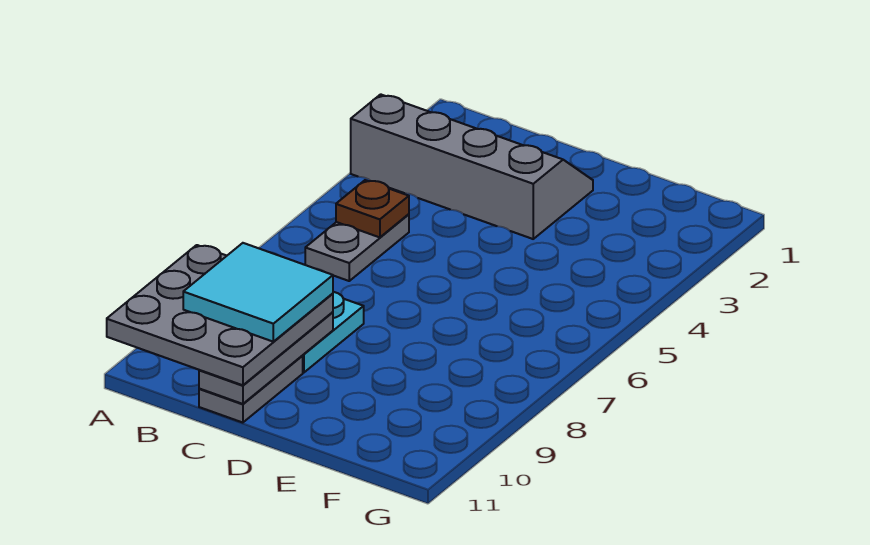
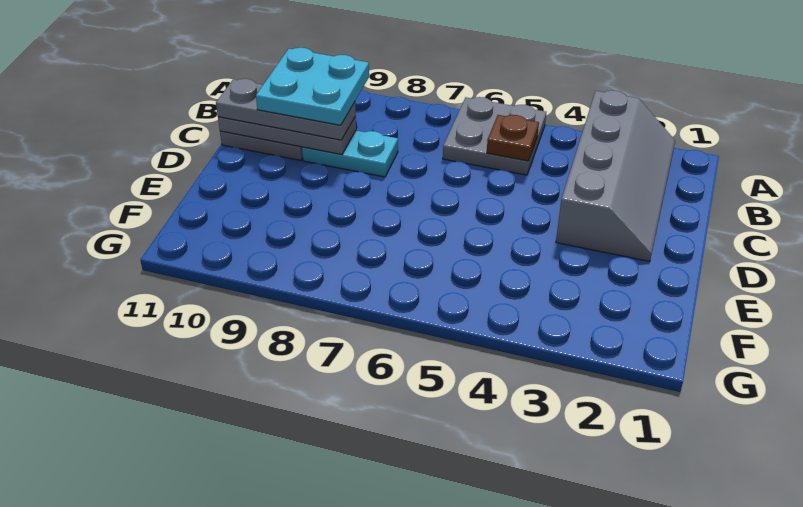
grey plate A9:C11 level 3 -> grey plate C9:C11 level 3
grey plate B5:B6 level 1 -> grey plate A5:B6 level 1
cyan tile B9:C10 level 4 -> cyan plate B9:C10 level 4

